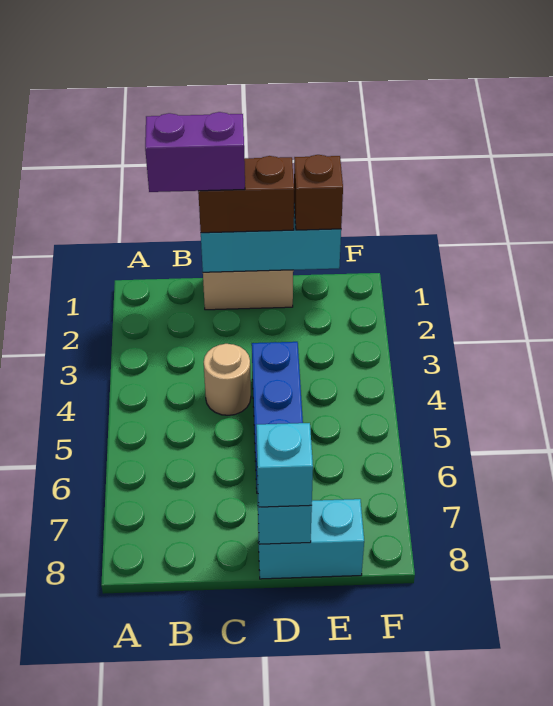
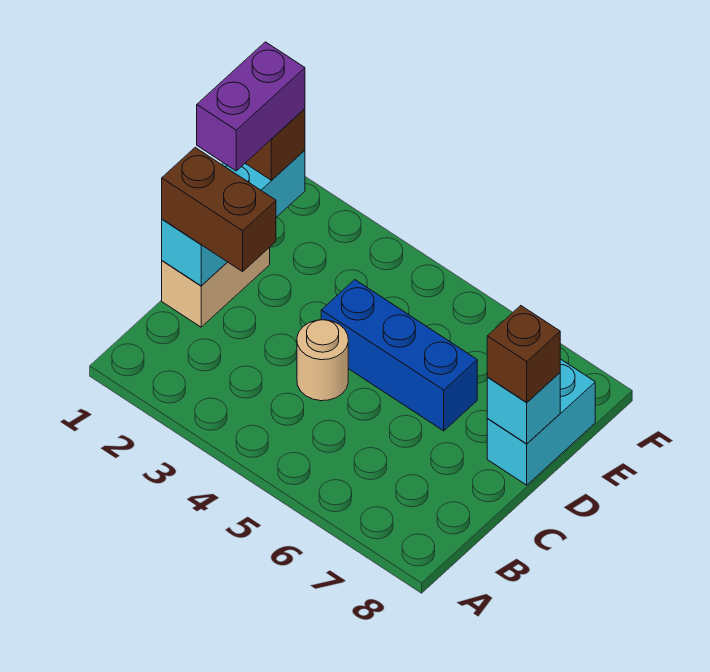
purple brick B1:C1 level 4 -> purple brick D1:E1 level 4
brown brick C1:D1 level 3 -> brown brick C1:C2 level 3
cyan brick D8 level 3 -> brown brick D8 level 3

